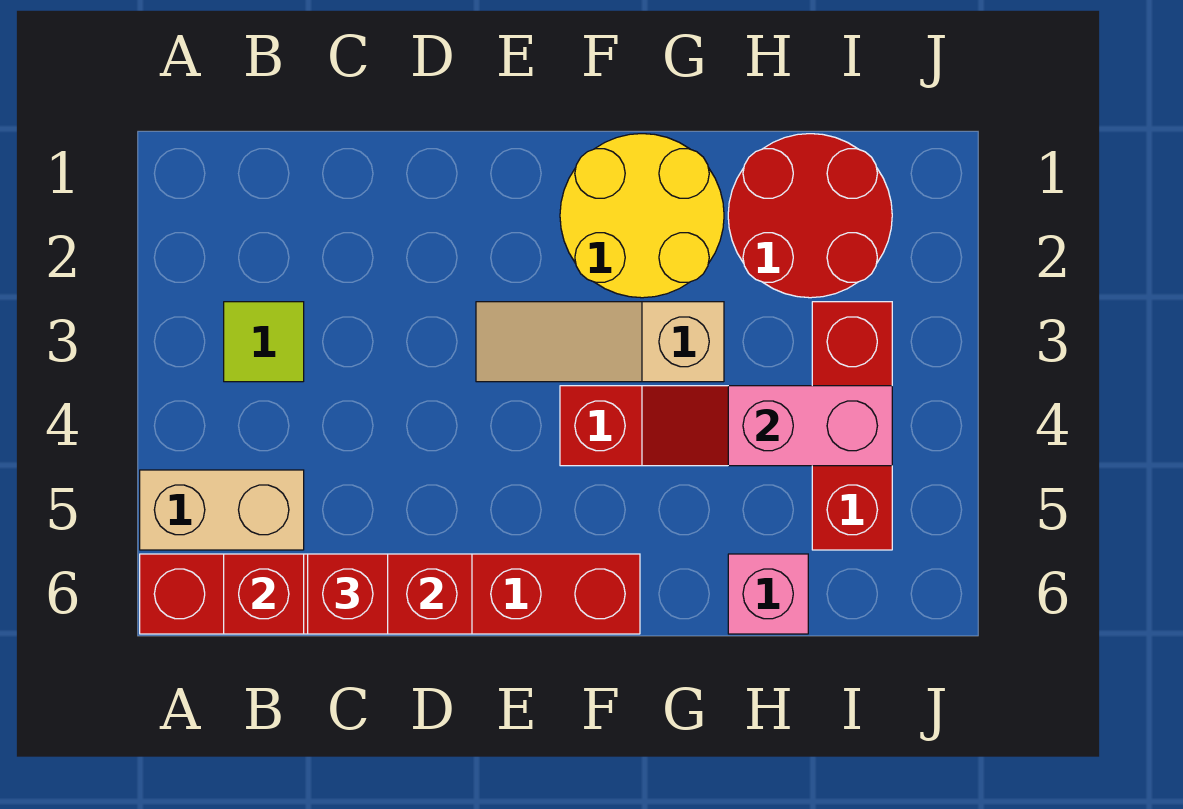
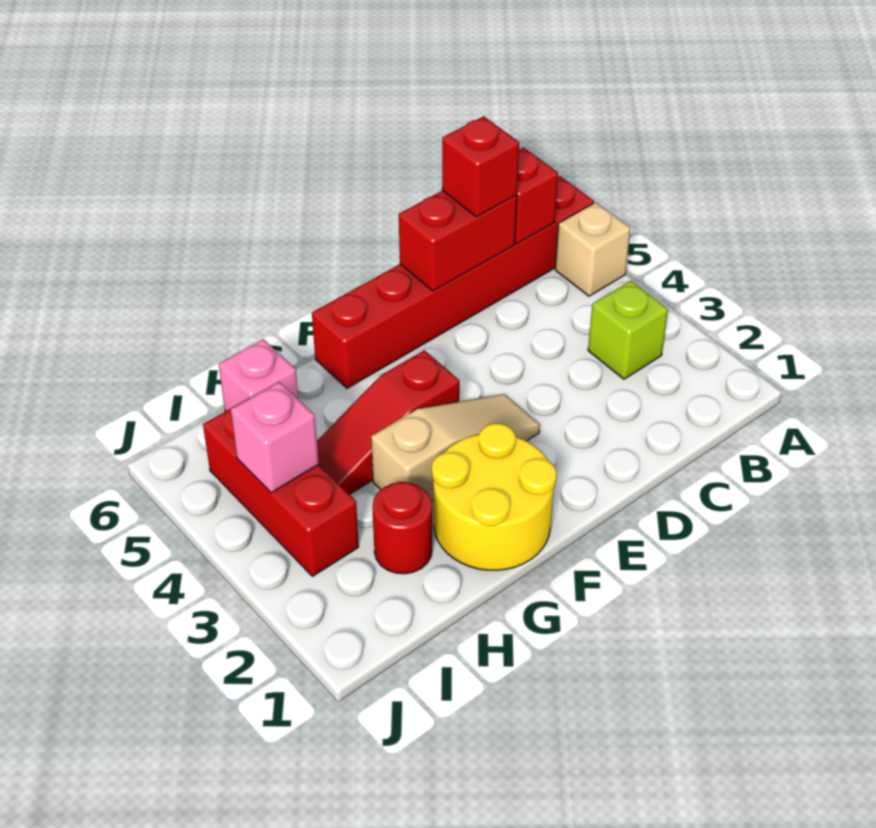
tan brick A5:B5 level 1 -> tan brick A5 level 1
lime tile B3 level 1 -> lime brick B3 level 1
red round brick H1:I2 level 1 -> red round brick H2 level 1
pink brick H4:I4 level 2 -> pink brick I4 level 2

